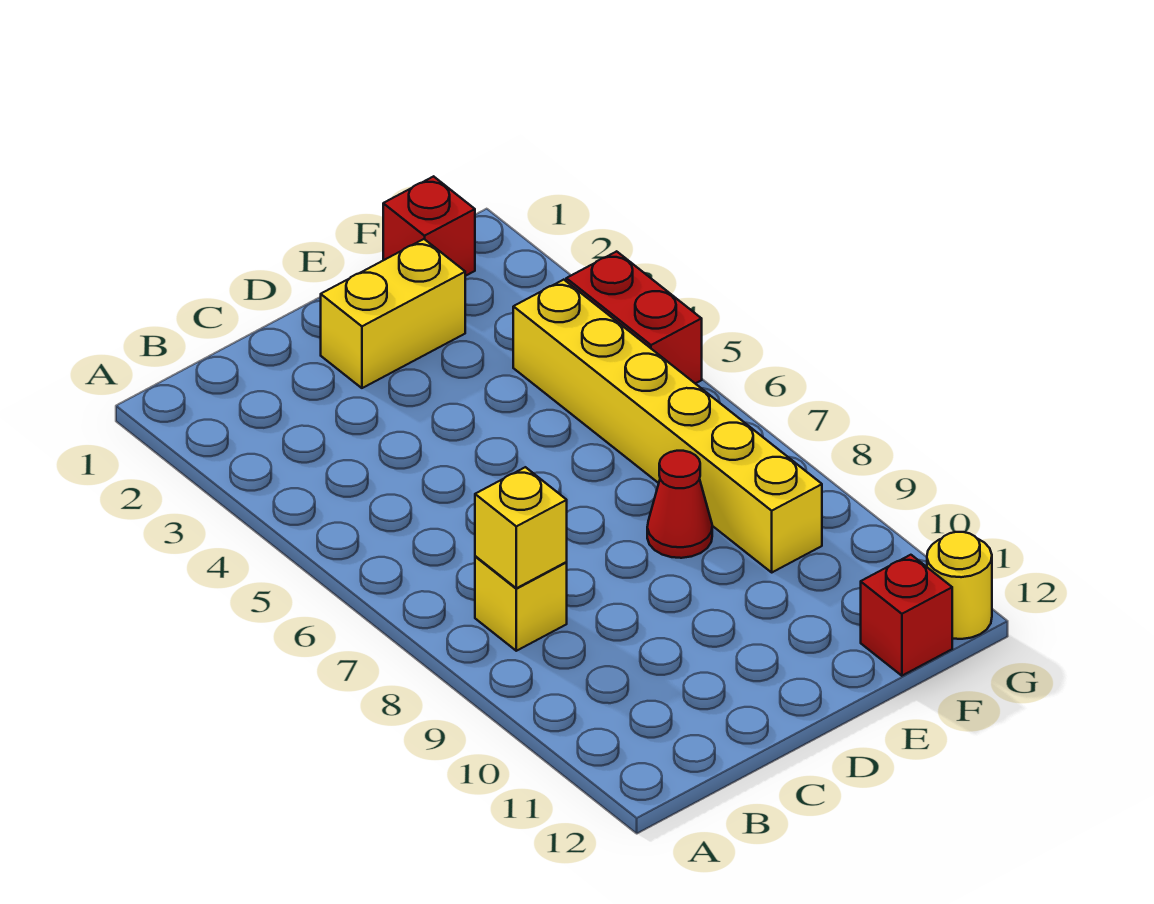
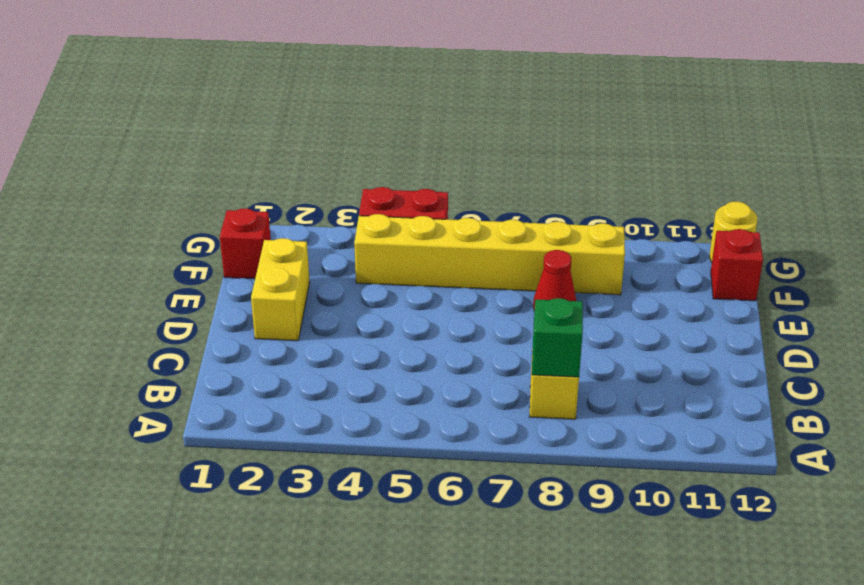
yellow brick B8 level 2 -> green brick B8 level 2

